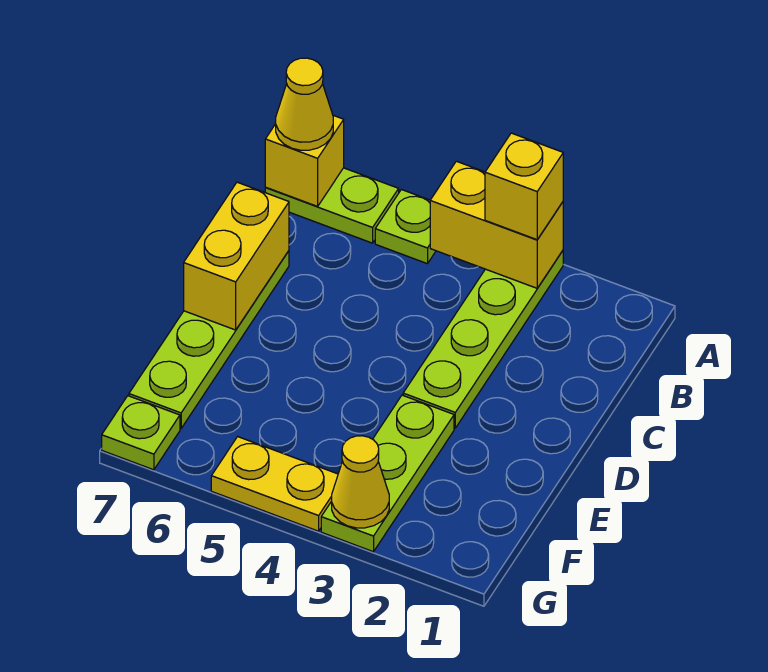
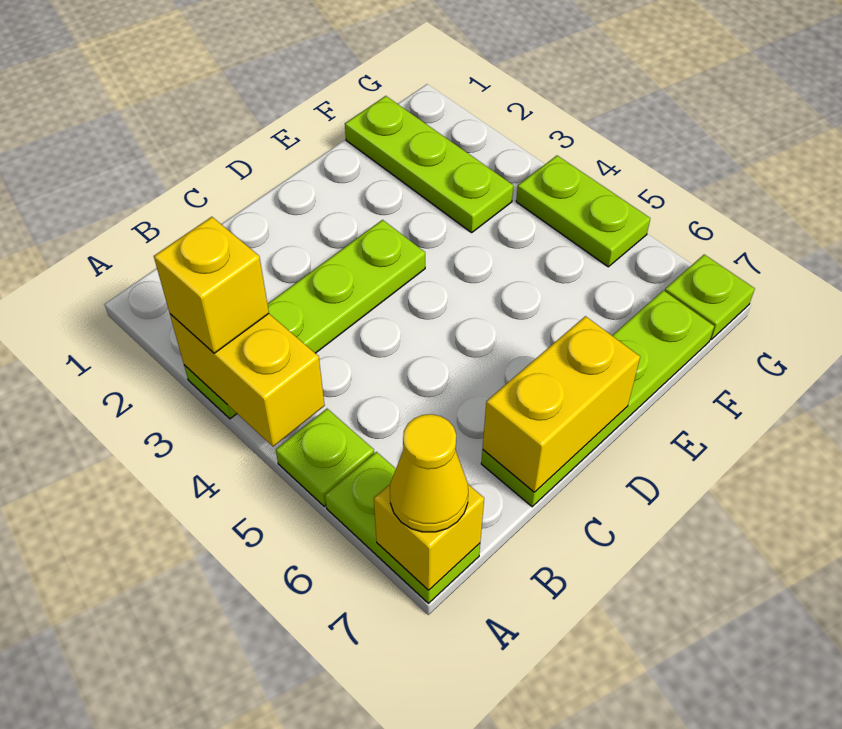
lime plate E3:G3 level 1 -> lime plate F1:F3 level 1
yellow cone G3 level 2 -> none
yellow plate G4:G5 level 1 -> lime plate G4:G5 level 1

